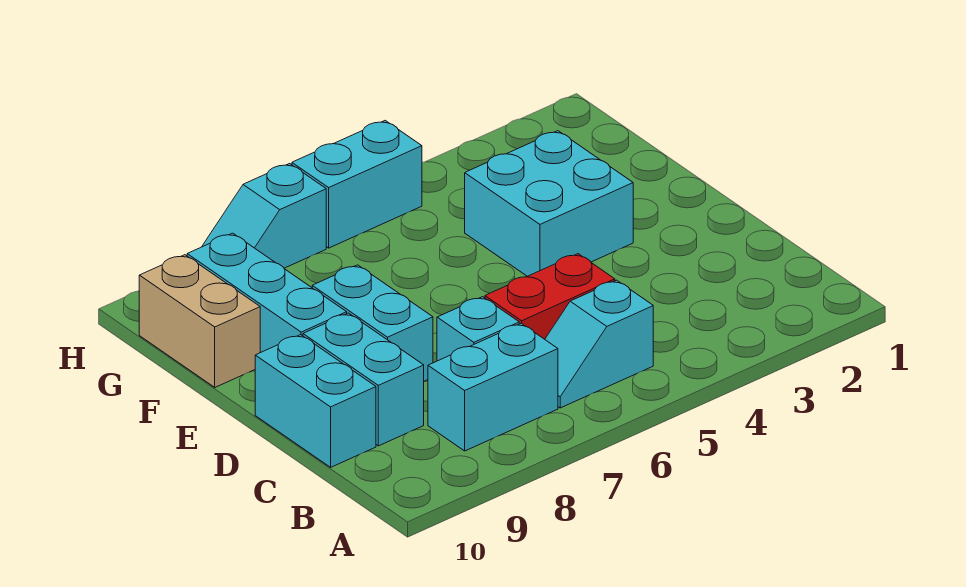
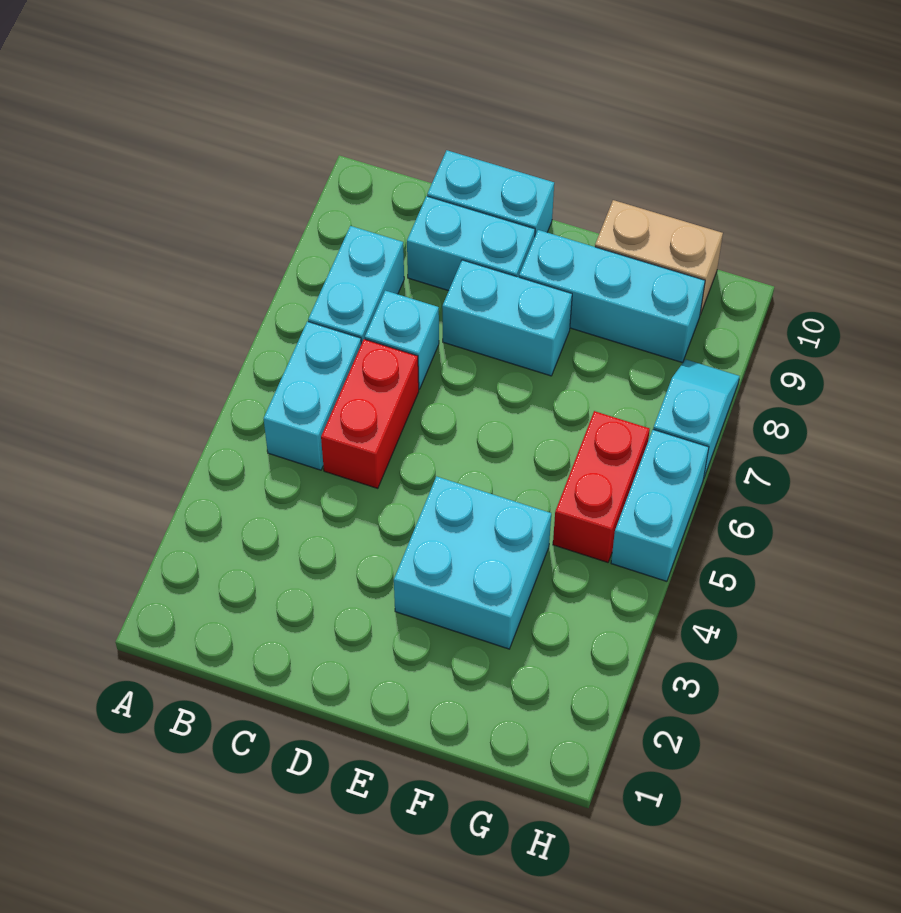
cyan slope B5:B6 level 1 top 5 -> cyan brick B5:B6 level 1
none -> red brick G5:G6 level 1

